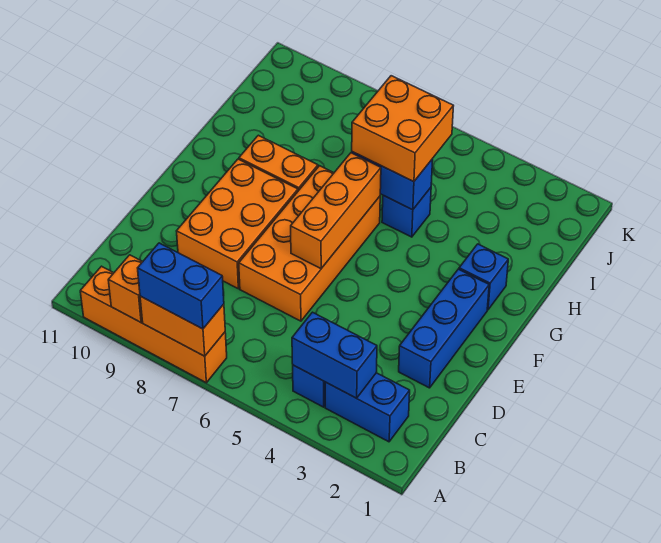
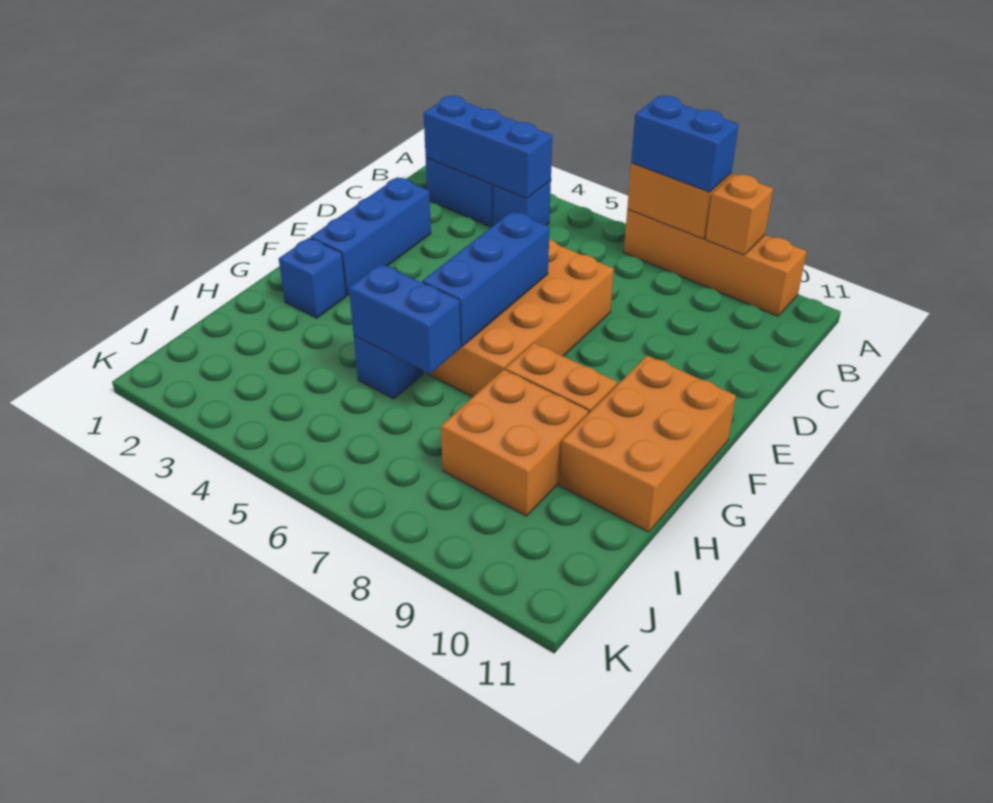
blue brick B3:B4 level 2 -> blue brick B2:B4 level 2
orange brick D8:F9 level 1 -> orange brick F10:H11 level 1
orange brick E6:G6 level 2 -> blue brick E6:G6 level 2
orange brick H5:I6 level 3 -> orange brick H8:I9 level 1

